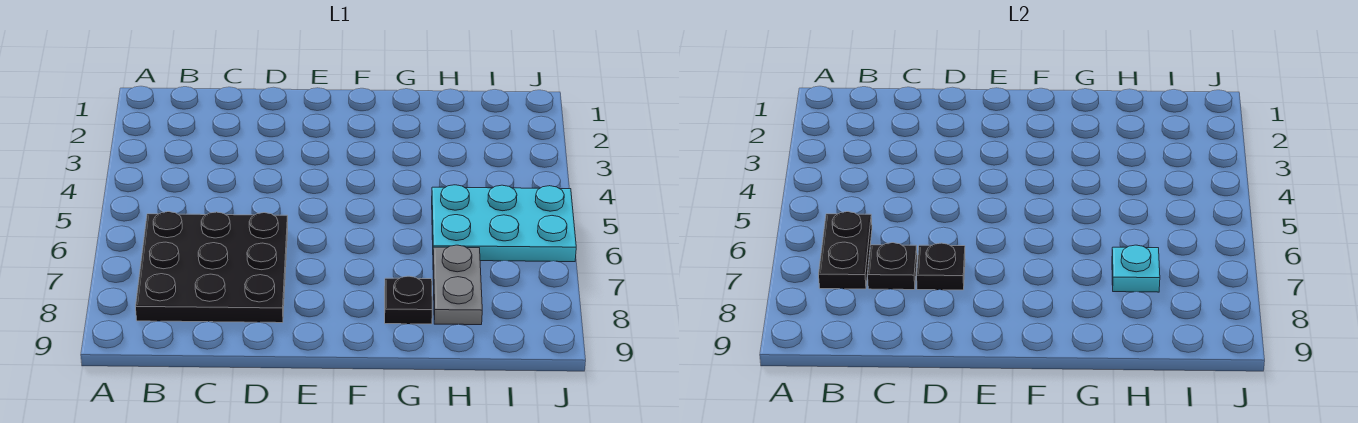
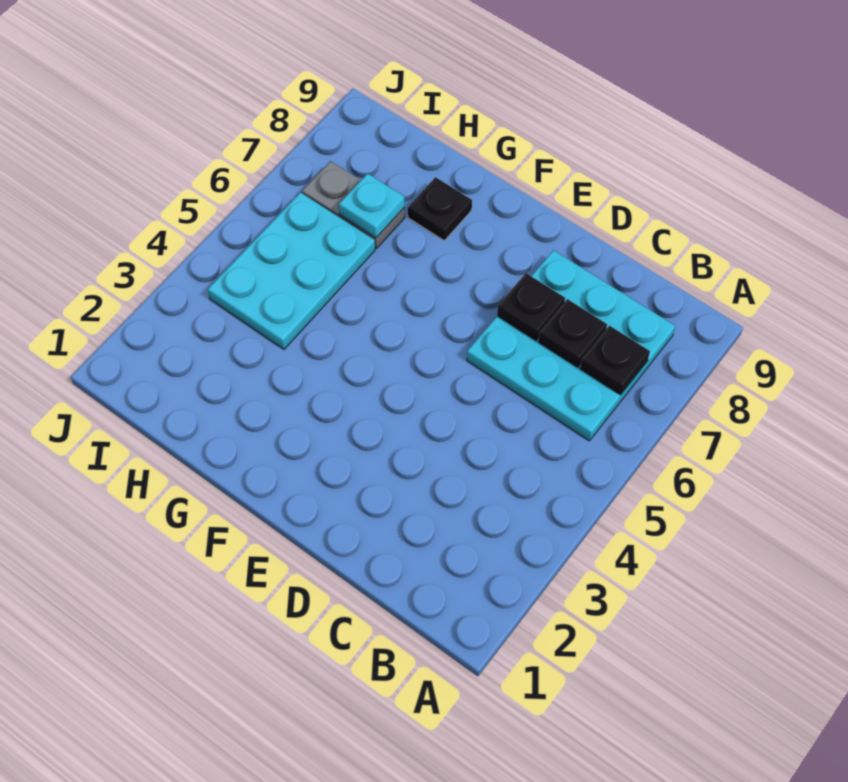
black plate B6:D8 level 1 -> cyan plate B6:D8 level 1
black plate B6:B7 level 2 -> black plate B7 level 2
cyan plate H5:J6 level 1 -> cyan plate H4:I6 level 1
grey plate H7:H8 level 1 -> grey plate H7:I7 level 1

